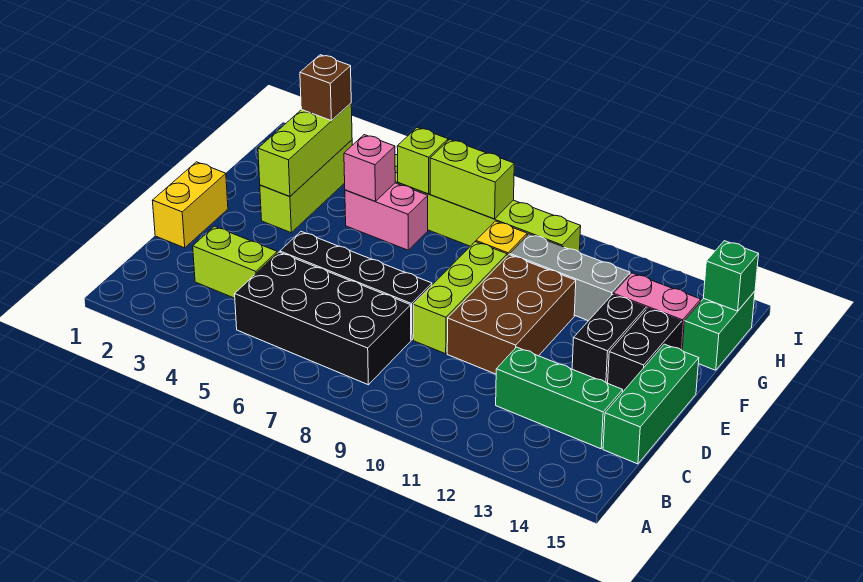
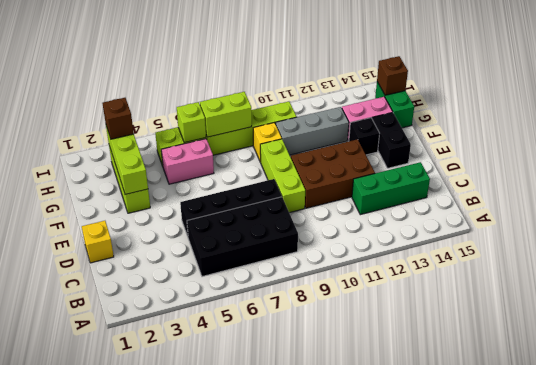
lime brick C3:C4 level 1 -> none
green brick C15:E15 level 1 -> none
yellow brick D1:E1 level 1 -> yellow brick D1 level 1
brown brick D10:F11 level 1 -> brown brick D10:E12 level 1
black brick E13:F13 level 1 -> black brick F13 level 1
pink brick G5 level 2 -> none
green brick H15 level 2 -> brown brick H15 level 2

